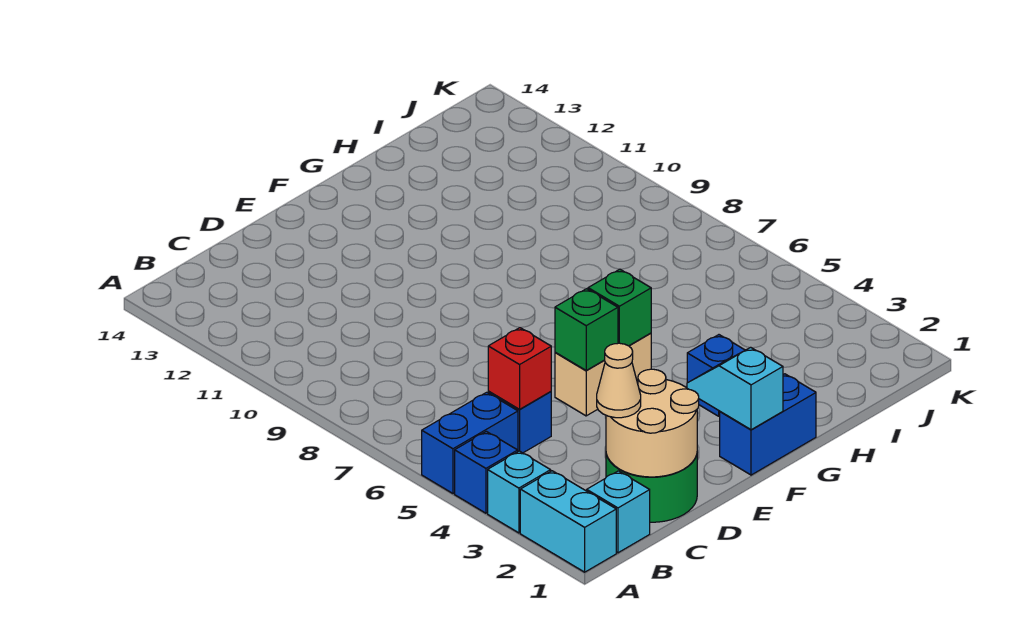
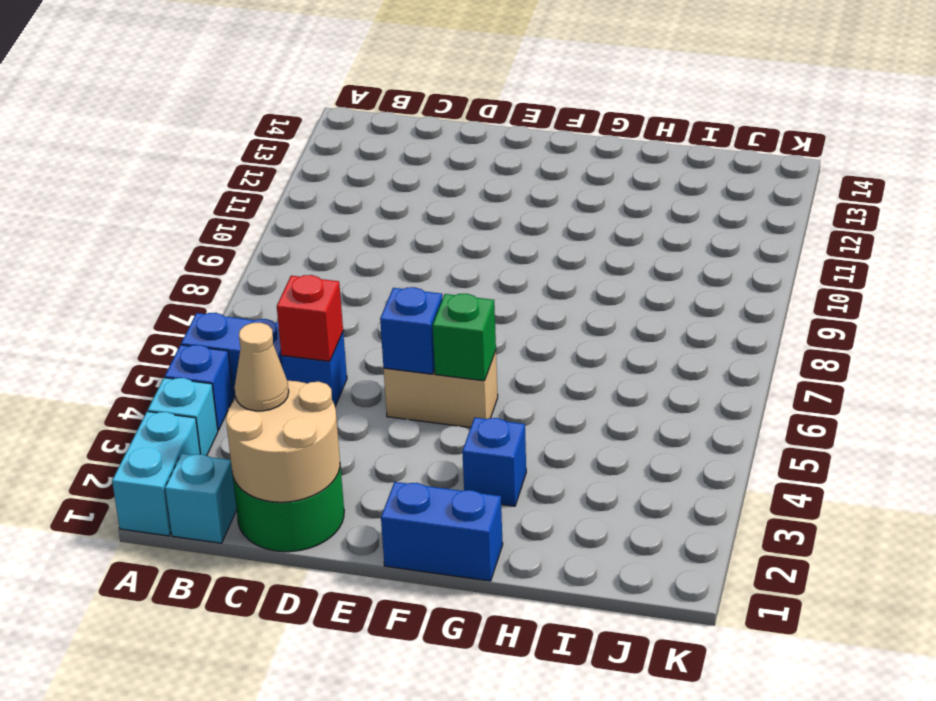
green brick E5 level 2 -> blue brick E5 level 2
cyan slope F1:F2 level 2 top 1 -> none

